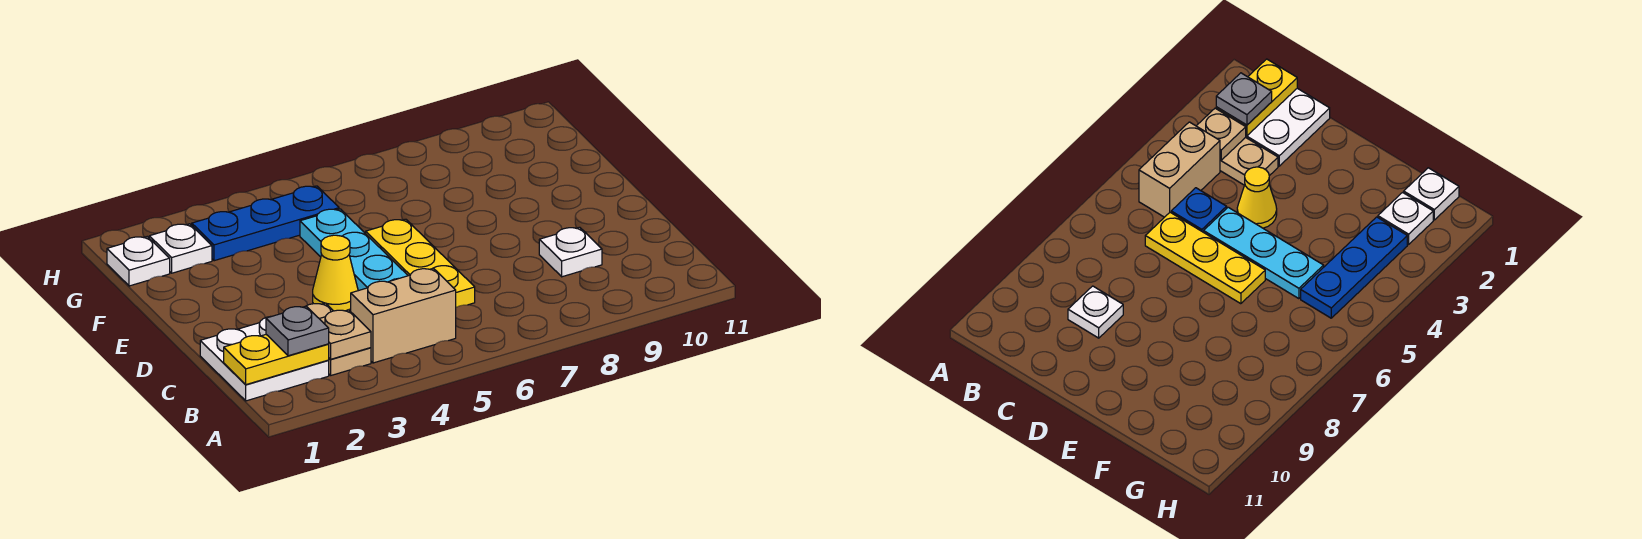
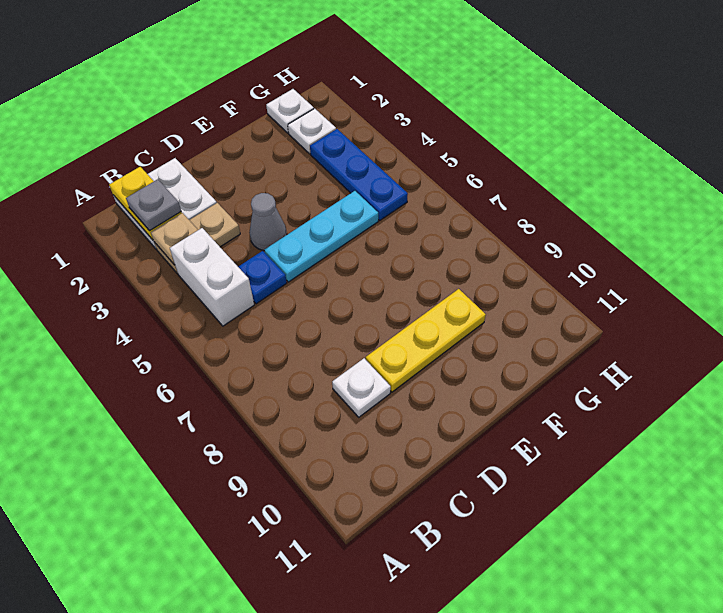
tan brick B4:B5 level 1 -> white brick B4:B5 level 1
yellow plate C6:E6 level 1 -> yellow plate D9:F9 level 1
yellow cone D4 level 1 -> grey cone D4 level 1

